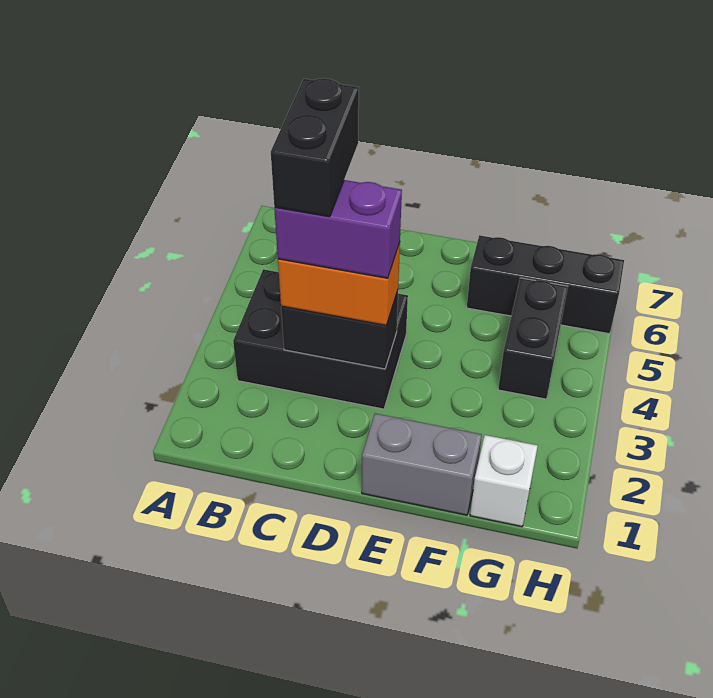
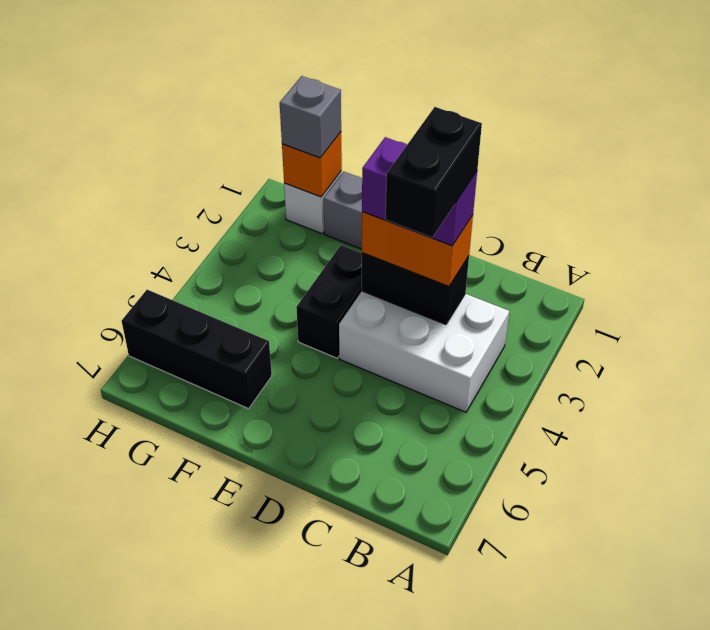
black brick B3:D4 level 1 -> white brick B3:D4 level 1
none -> orange brick G1 level 2
none -> grey brick G1 level 3
black brick G4:G5 level 1 -> black brick E3:E4 level 1

